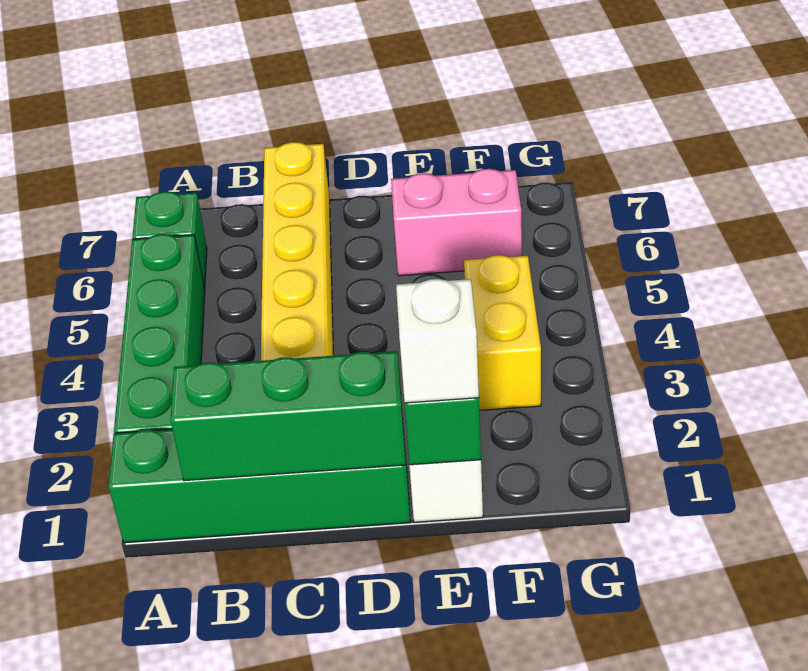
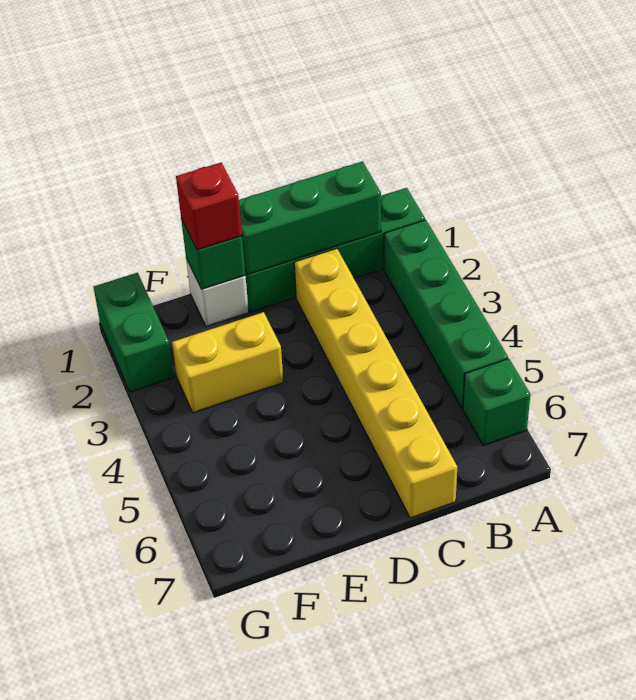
white brick E1 level 3 -> red brick E1 level 3
pink brick E6:F6 level 1 -> none
yellow brick F3:F4 level 1 -> yellow brick E3:F3 level 1
none -> green brick G1:G2 level 1

